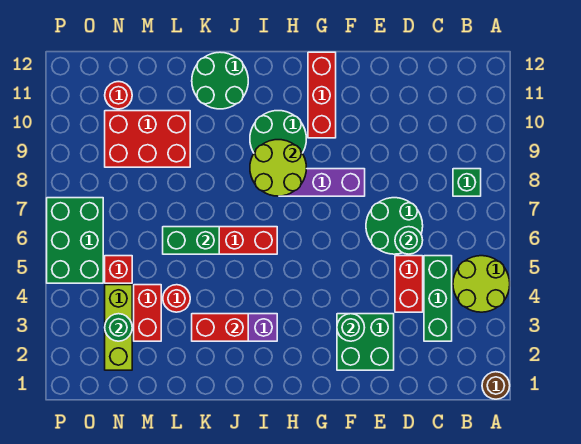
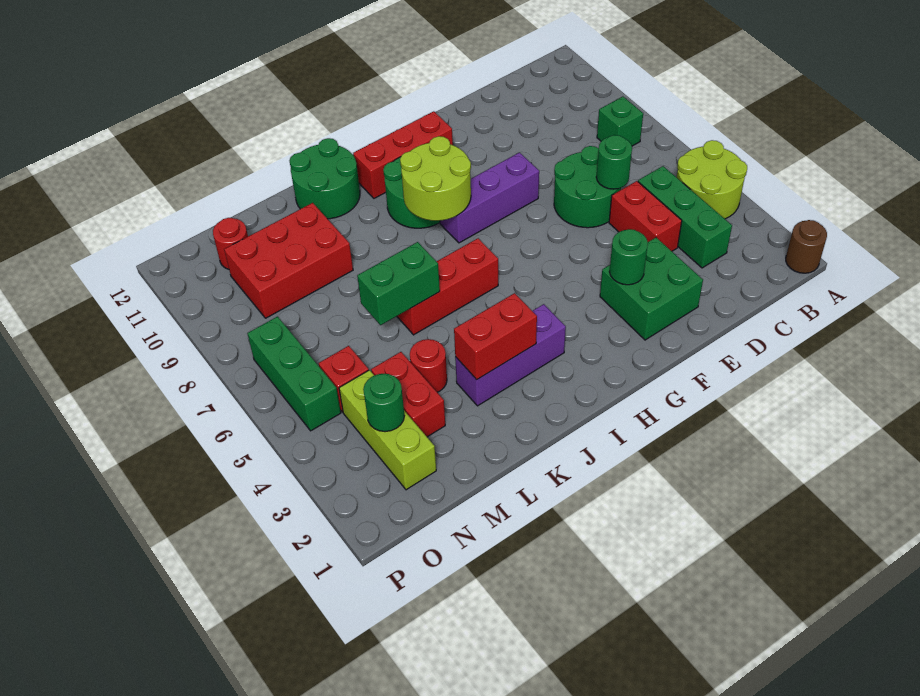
red brick G10:G12 level 1 -> red brick G11:I11 level 1
green brick O5:P7 level 1 -> green brick O5:O7 level 1

